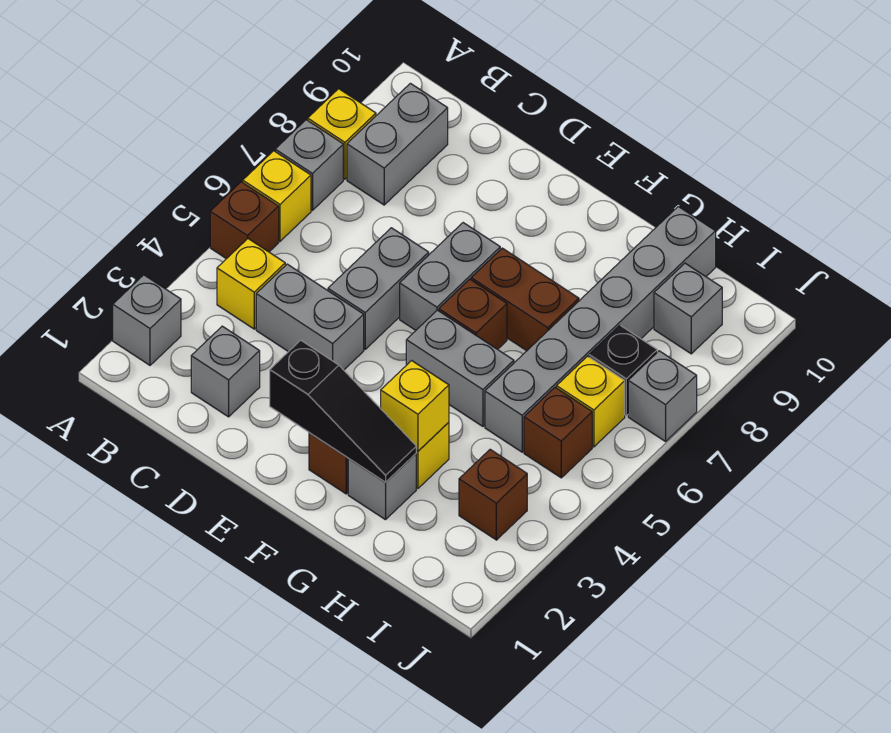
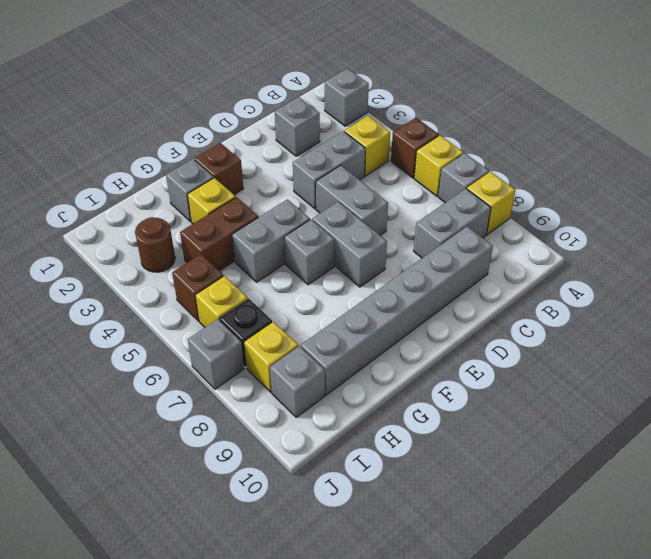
grey brick B8:B9 level 1 -> grey brick B8:C8 level 1
black slope E2:G2 level 2 top E -> none
brown brick F6 level 1 -> grey brick F6 level 1
brown brick F7:G7 level 1 -> brown brick G4:H4 level 1
yellow brick G3 level 2 -> yellow brick I8 level 1
grey brick H5:H10 level 1 -> grey brick C9:H9 level 1
brown brick I3 level 1 -> brown round brick I3 level 1

